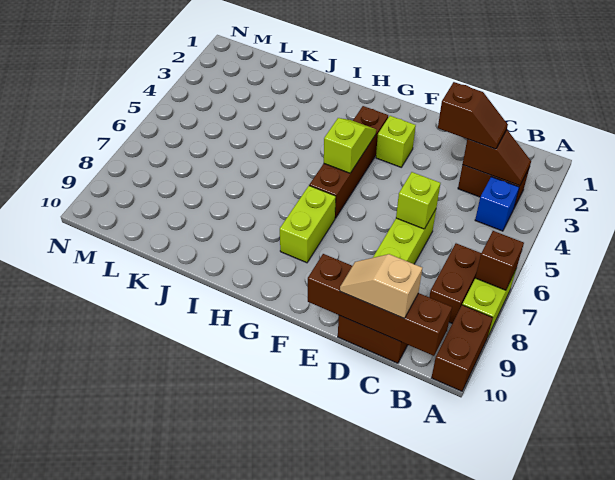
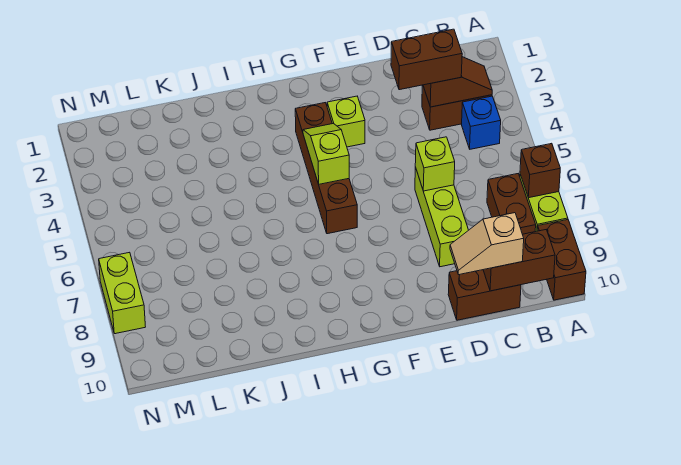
brown brick B10:E10 level 2 -> brown brick B10:C10 level 2
brown slope C3:D3 level 3 top D -> brown brick C3:D3 level 3
lime brick G7:G8 level 1 -> lime brick N7:N8 level 1

